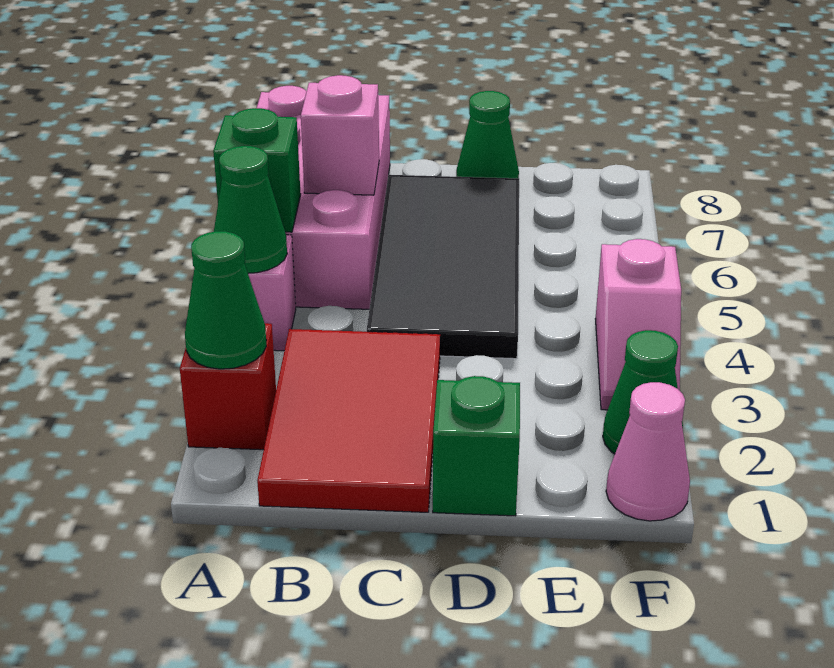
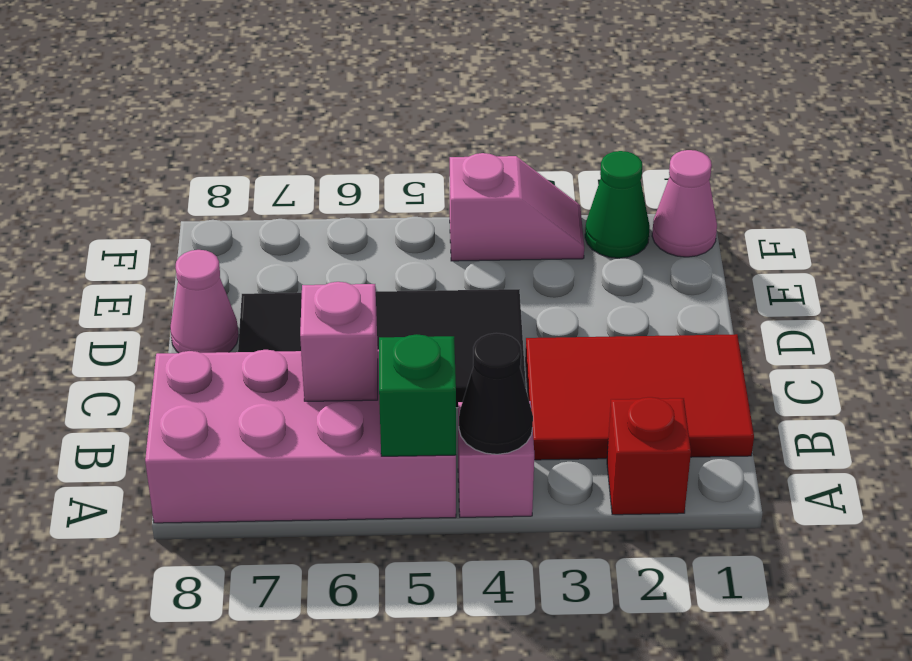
green cone A2 level 2 -> none
green cone A4 level 2 -> black cone A4 level 2
green brick D1 level 1 -> none
green cone D8 level 1 -> pink cone D8 level 1

